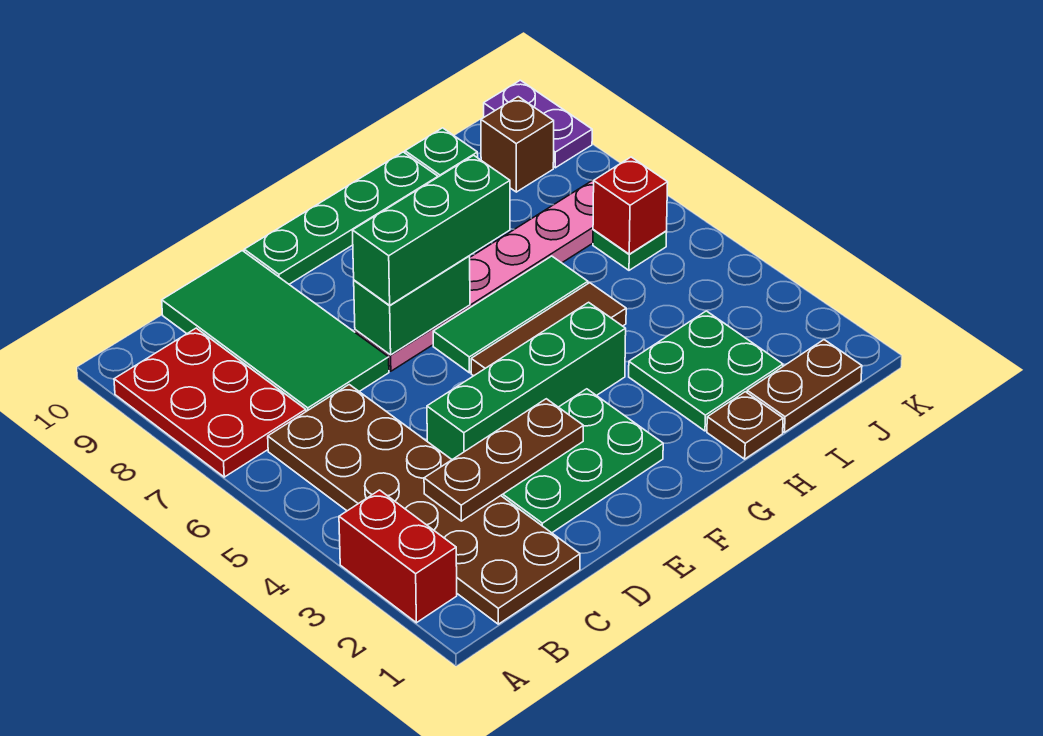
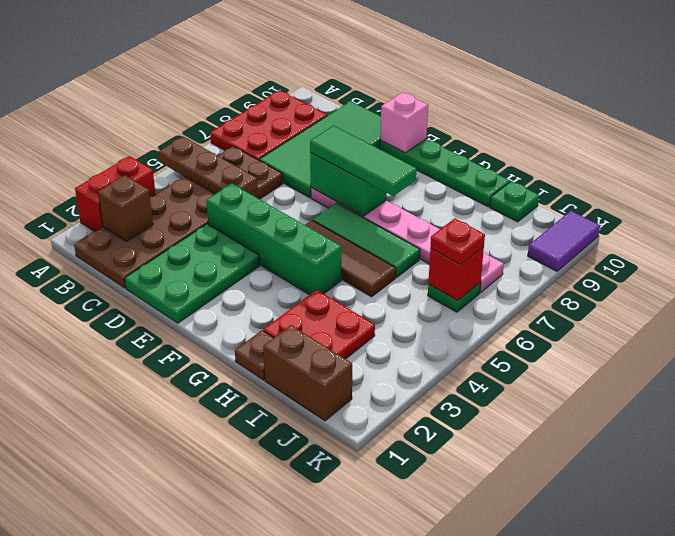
brown plate C3:E3 level 2 -> brown plate A5:C5 level 2
green plate D2:F3 level 1 -> green plate D1:E3 level 1
green brick E7:G7 level 3 -> green tile E7:G7 level 3
none -> pink brick E10 level 2
green plate H2:I3 level 1 -> red plate H2:I3 level 1
brown plate I1:J1 level 1 -> brown brick I1:J1 level 1
none -> red plate J6 level 3
brown brick J9 level 1 -> brown brick B2 level 2
purple plate K9:K10 level 1 -> purple tile K9:K10 level 1

